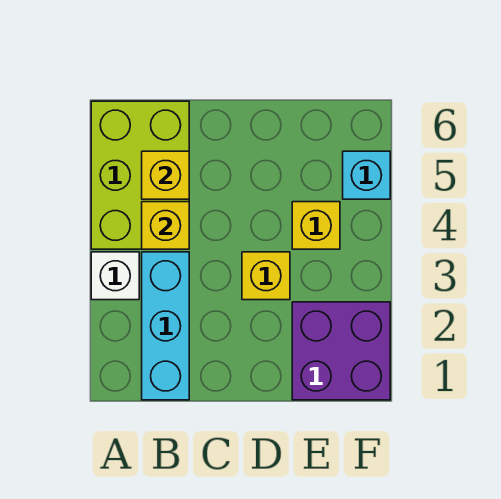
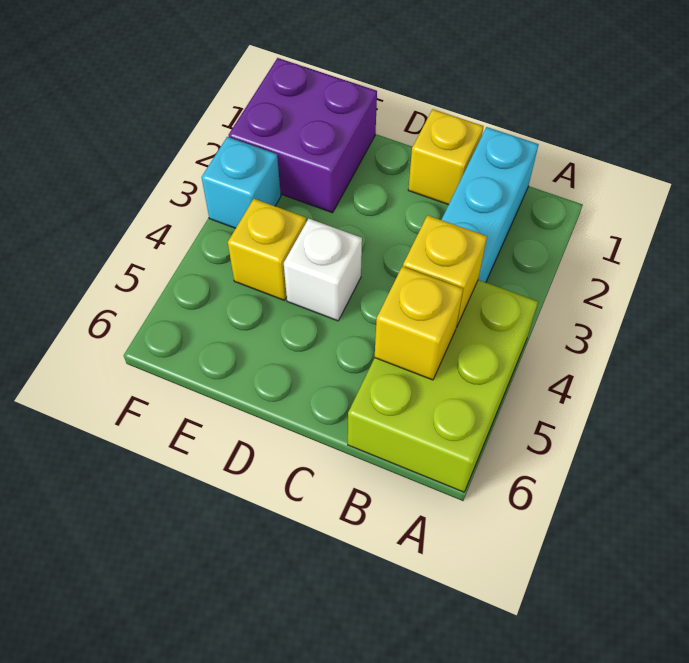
white brick A3 level 1 -> white brick D4 level 1
yellow brick D3 level 1 -> yellow brick C1 level 1
cyan brick F5 level 1 -> cyan brick F3 level 1

